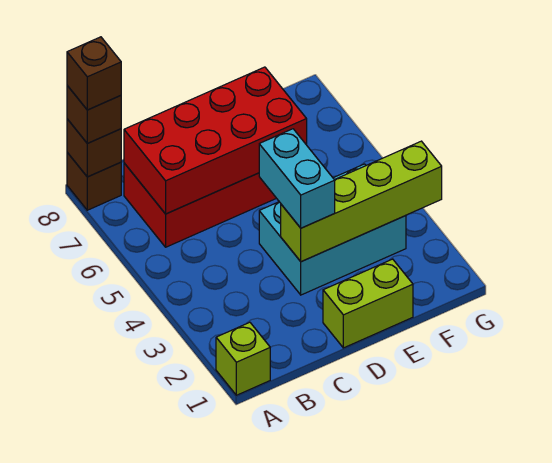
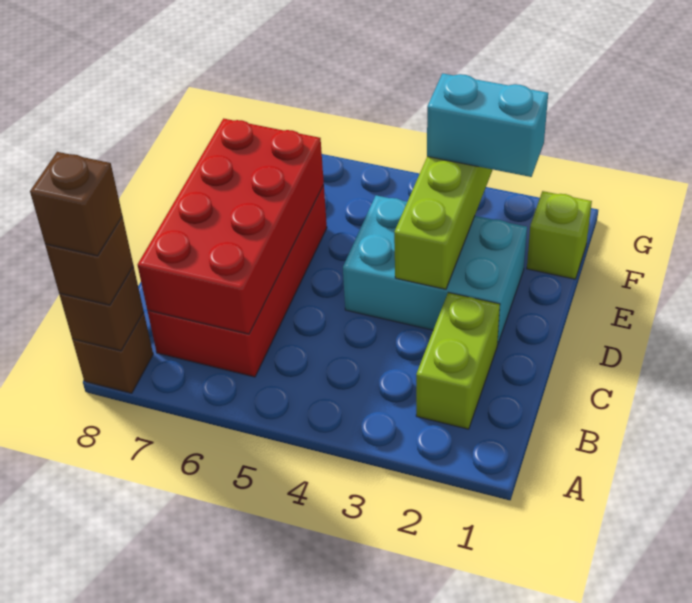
lime brick A1 level 1 -> lime brick F1 level 1
lime brick D1:E1 level 1 -> lime brick B2:C2 level 1
cyan brick D3:F4 level 1 -> cyan brick D2:E4 level 1
cyan brick D3:D4 level 3 -> cyan brick F2:F3 level 3

